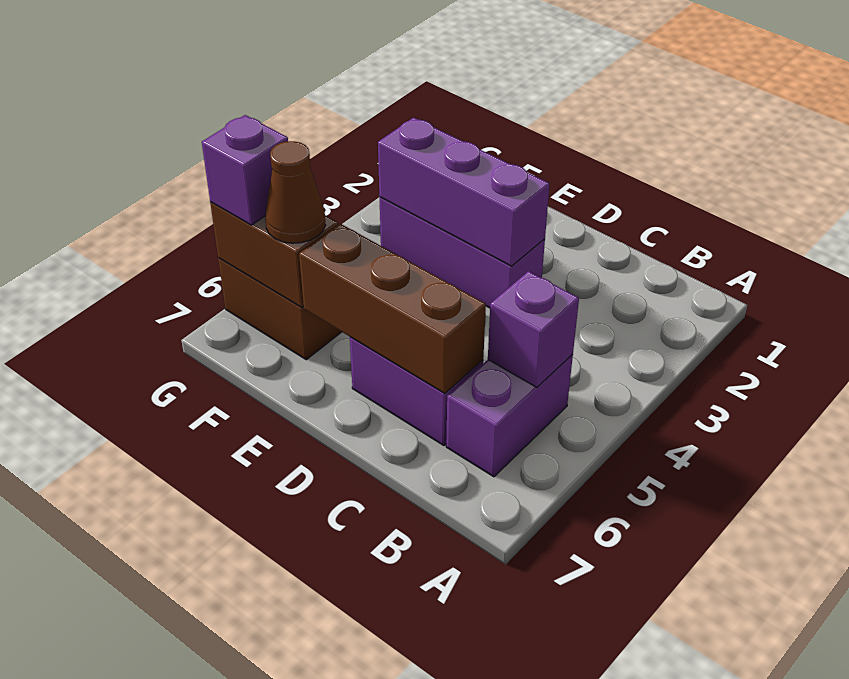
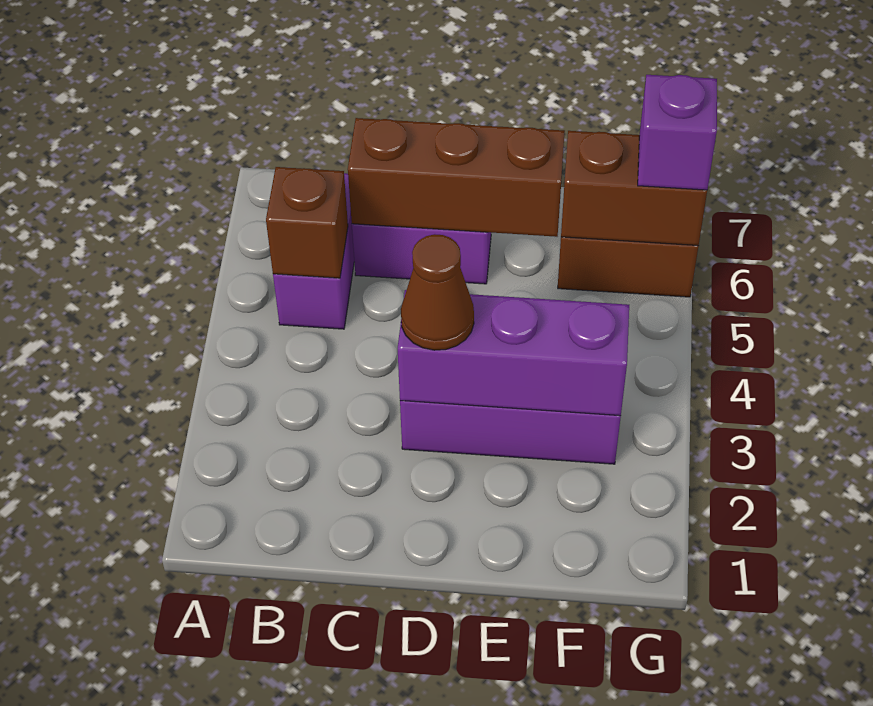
purple brick B5 level 2 -> brown brick B5 level 2
brown cone F6 level 3 -> brown cone D3 level 3

